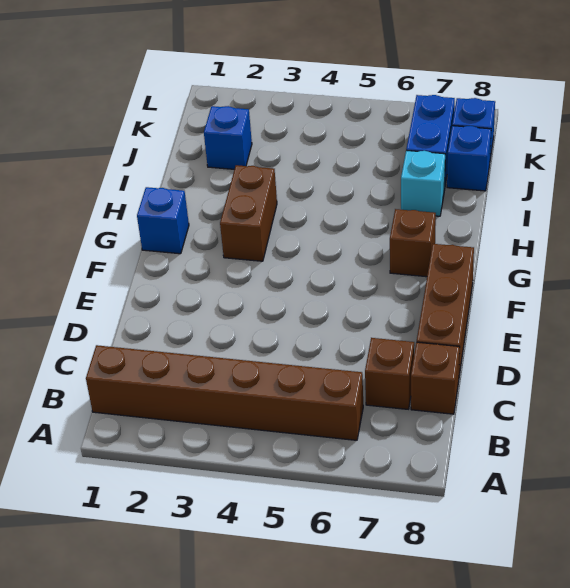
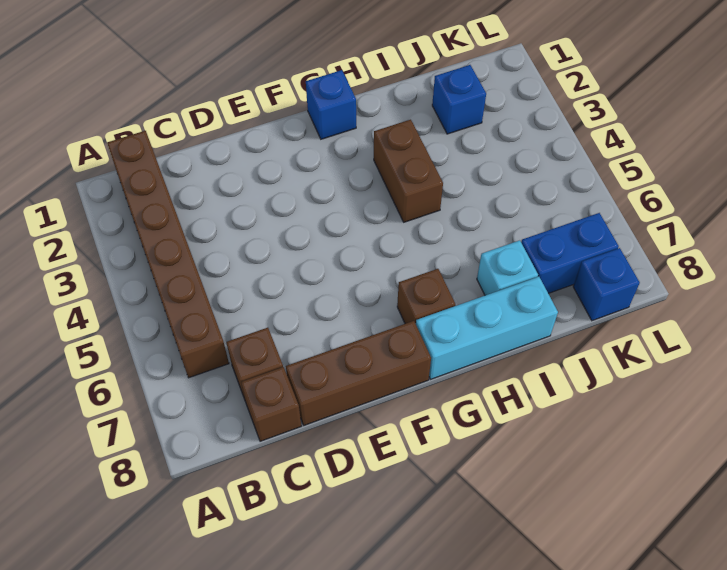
brown brick G3:H3 level 1 -> brown brick H3:H4 level 1
none -> cyan brick G8:I8 level 1
blue brick J8 level 1 -> none

